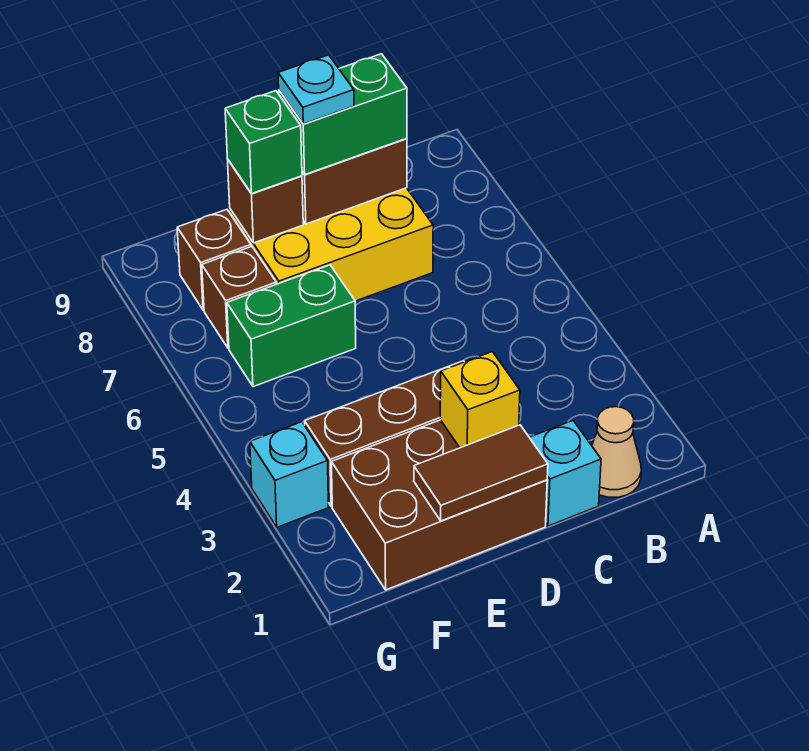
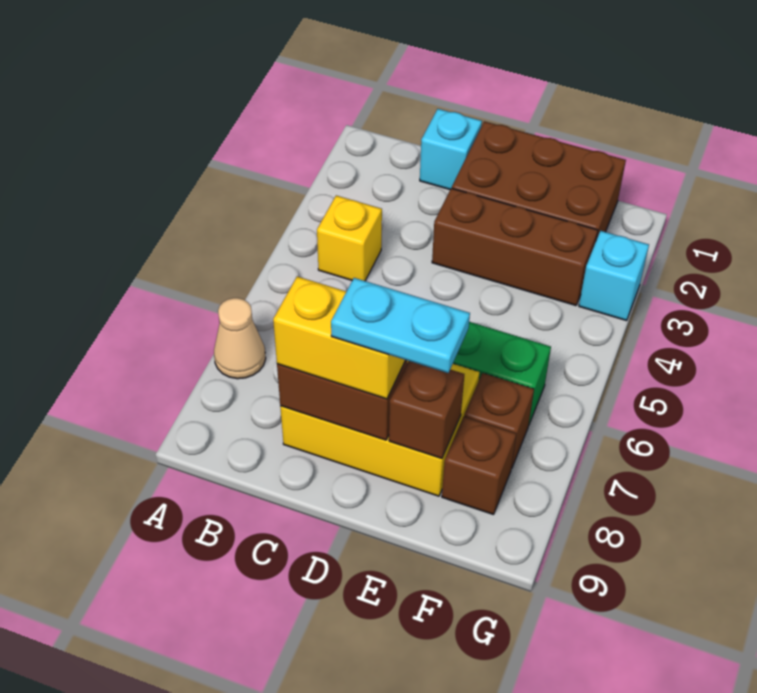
tan cone B1 level 1 -> tan cone A7 level 1
green brick C8:D8 level 3 -> yellow brick C8:D8 level 3
brown tile D1:E1 level 2 -> none
yellow brick D2 level 2 -> yellow brick B4 level 1
cyan plate D8 level 4 -> cyan plate D8:E8 level 4
green brick E8 level 3 -> none

